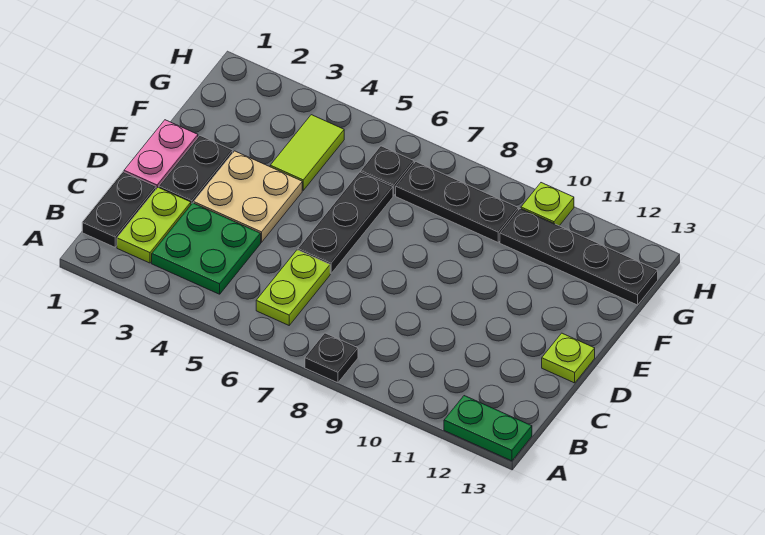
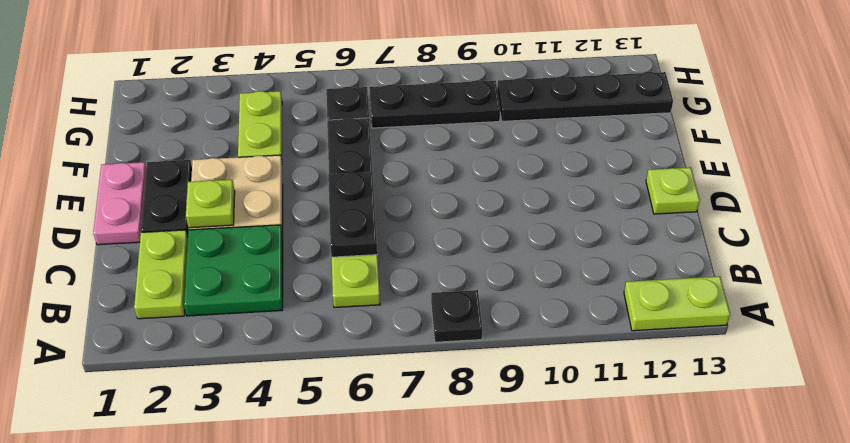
green plate A12:A13 level 1 -> lime plate A12:A13 level 1
black plate B1:C1 level 1 -> black plate C6:D6 level 2
lime tile F4:G4 level 1 -> lime plate F4:G4 level 1
lime plate H10 level 1 -> lime plate D3 level 2

